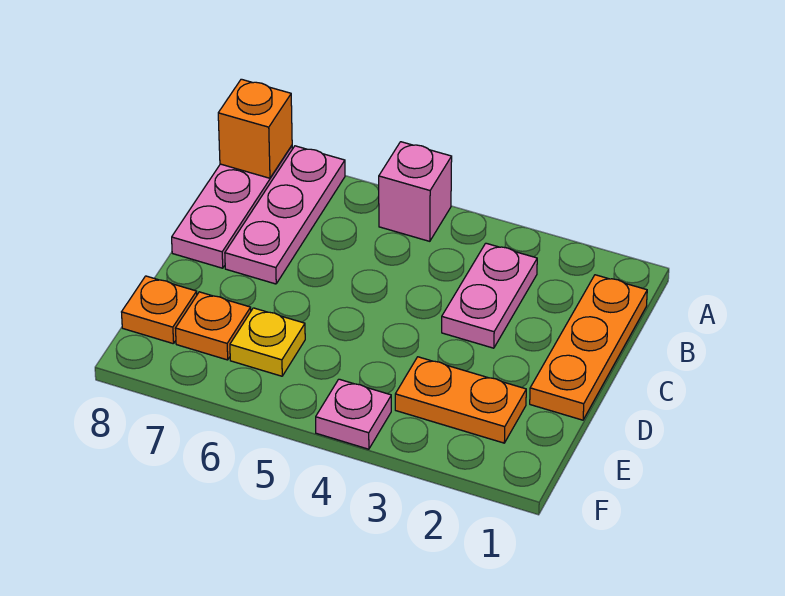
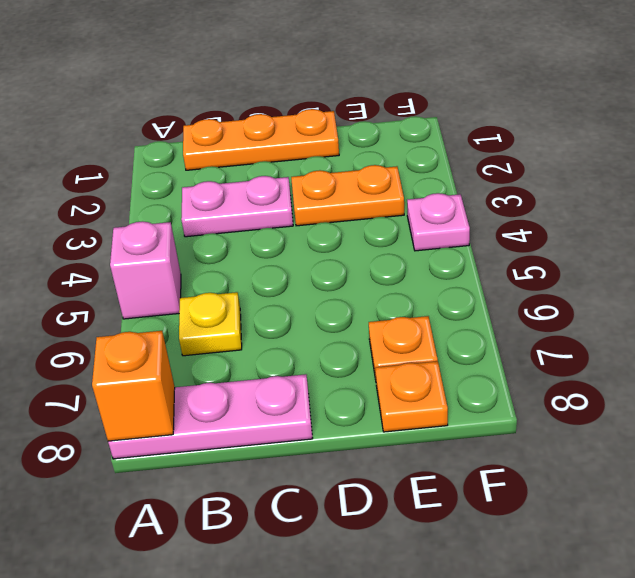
pink plate A7:C7 level 1 -> none
orange plate E2:E3 level 1 -> orange plate D3:E3 level 1
yellow plate E6 level 1 -> yellow plate B6 level 1

